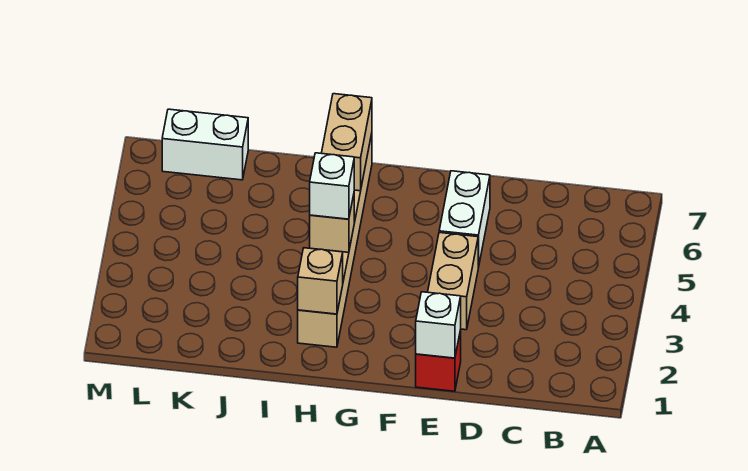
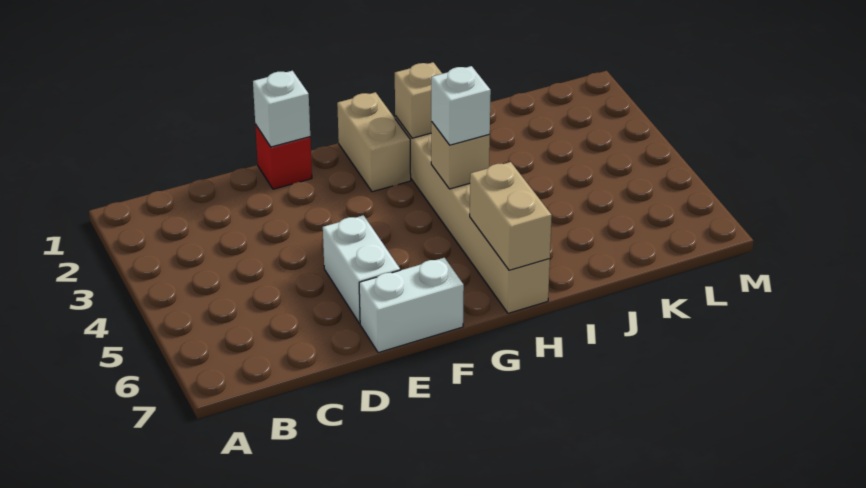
tan brick E3:E4 level 1 -> tan brick G1:G2 level 1
white brick K7:L7 level 1 -> white brick E7:F7 level 1

